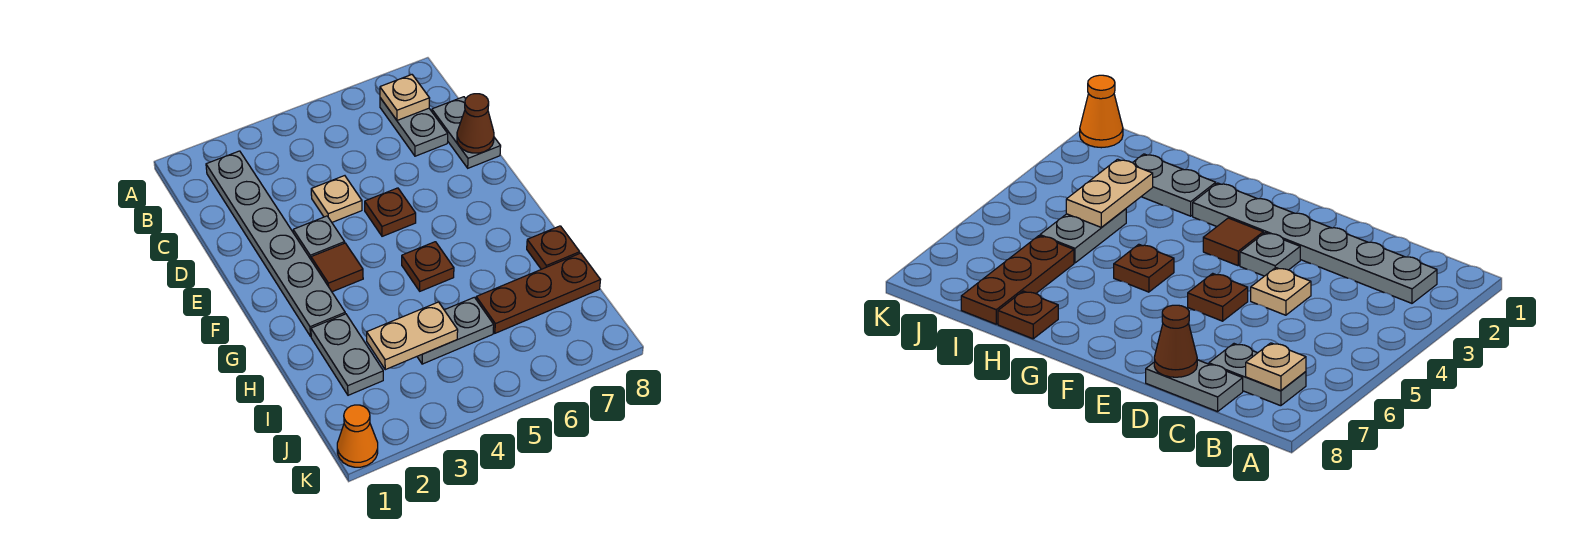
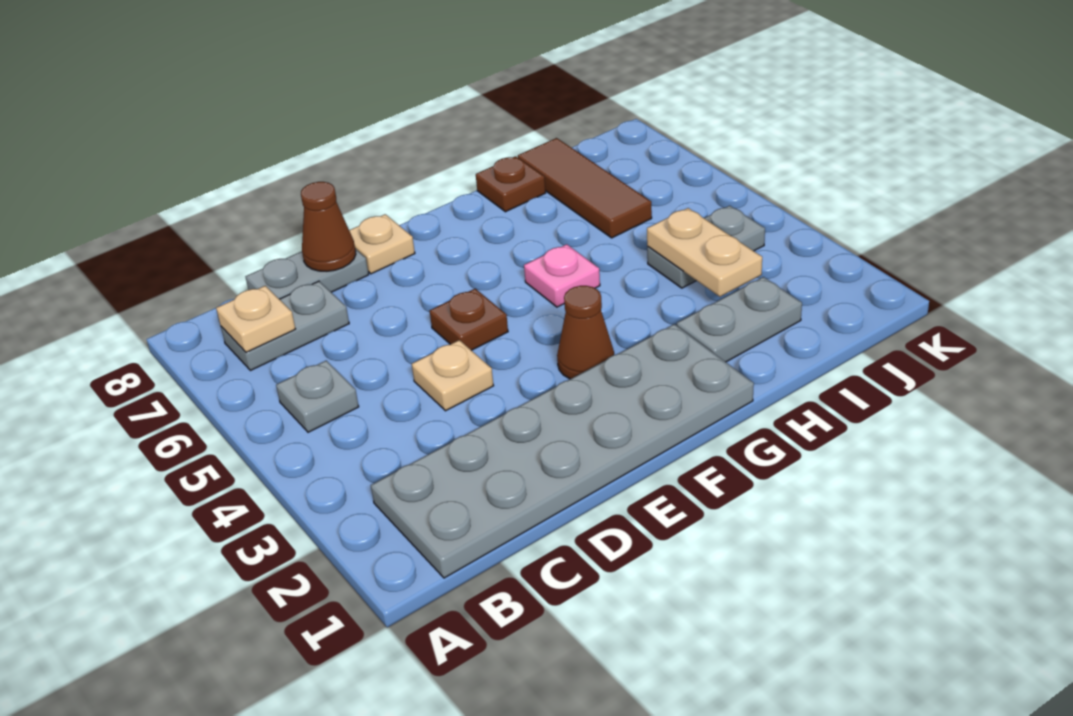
grey plate B2:G2 level 1 -> grey plate B1:G2 level 1
grey plate E3 level 1 -> grey plate B5 level 1
none -> tan plate E8 level 1
brown tile F3 level 1 -> brown cone F3 level 1
brown plate G5 level 1 -> pink plate G5 level 1
grey plate I4:I5 level 1 -> grey plate I4:J4 level 1
brown plate I6:I8 level 1 -> brown tile I6:I8 level 1
orange cone K1 level 1 -> none

